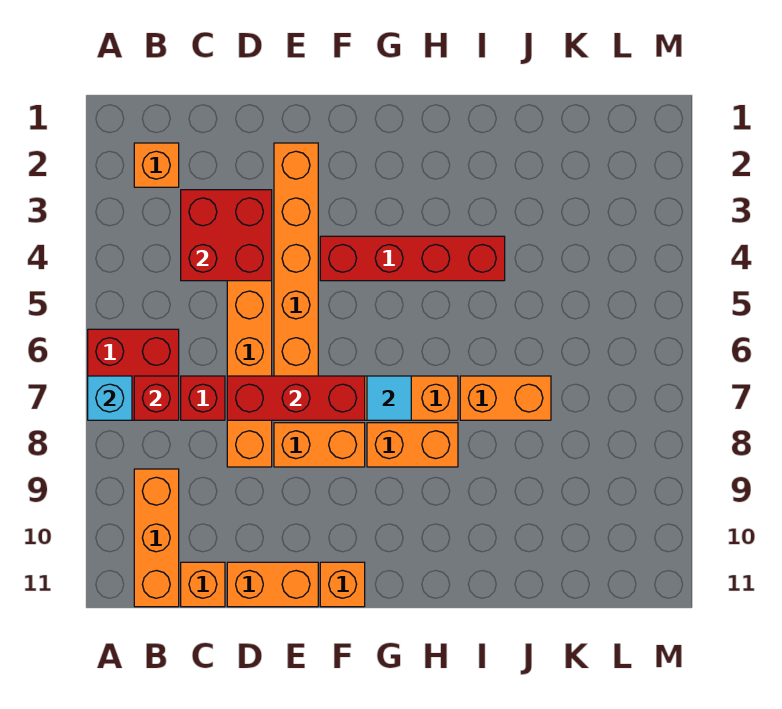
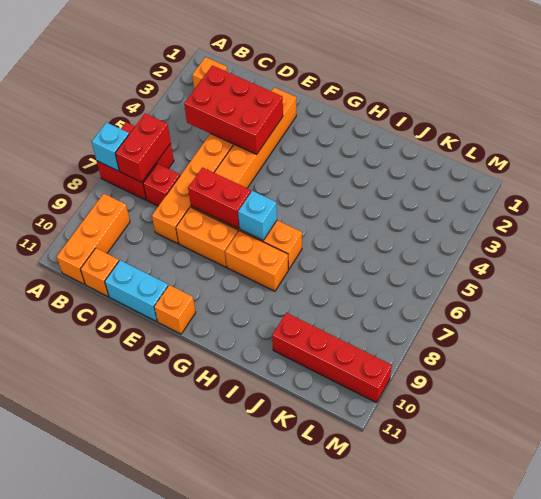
red brick B7 level 2 -> red brick B6:B7 level 2
red brick C3:D4 level 2 -> red brick C3:E4 level 2
red brick D7:F7 level 2 -> red brick E7:F7 level 2
orange brick D11:E11 level 1 -> cyan brick D11:E11 level 1
red brick F4:I4 level 1 -> red brick J10:M10 level 1
cyan tile G7 level 2 -> cyan brick G7 level 2
orange brick I7:J7 level 1 -> none

